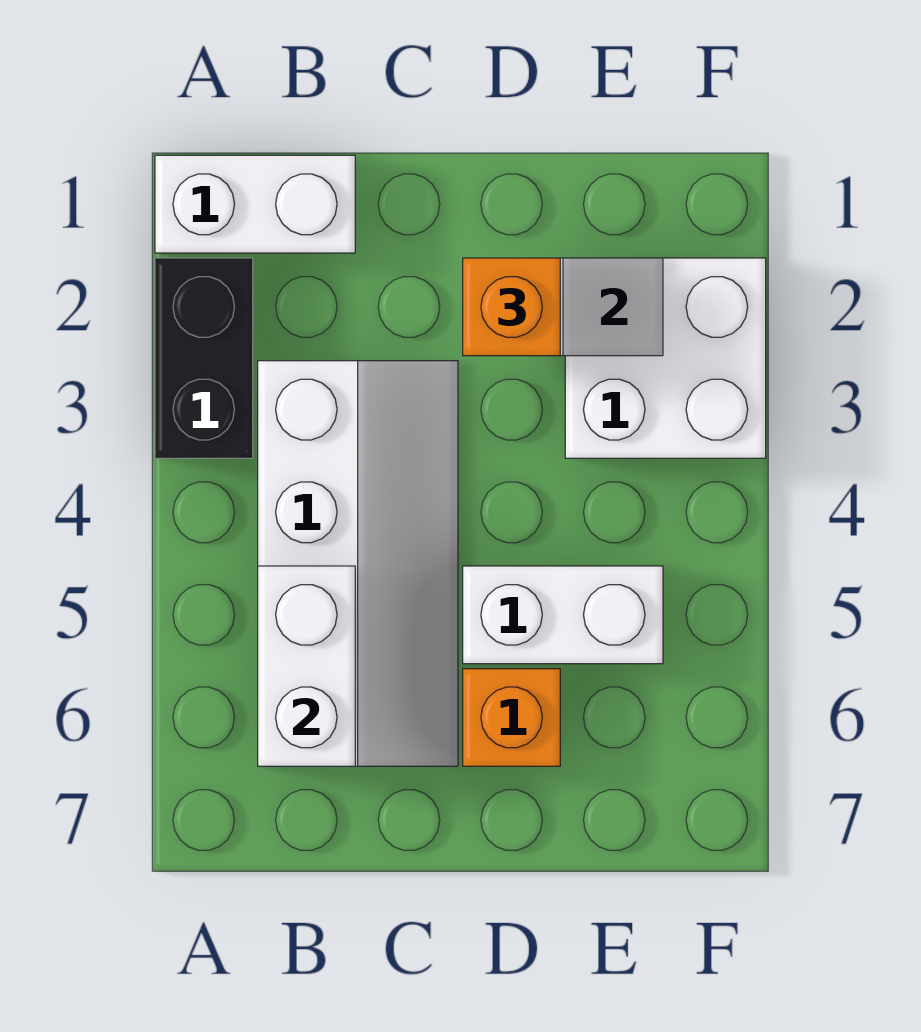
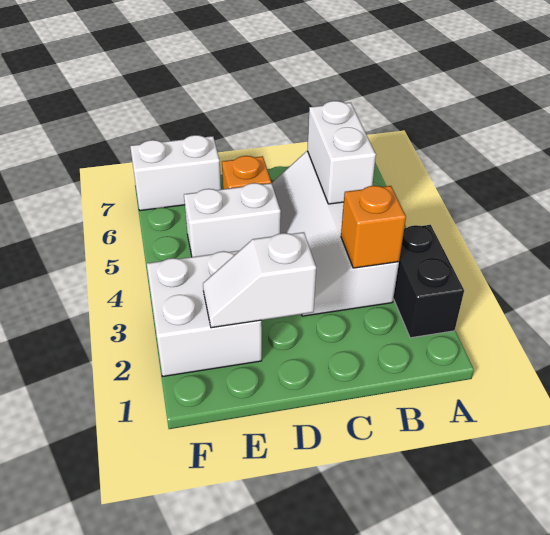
white brick A1:B1 level 1 -> white brick E7:F7 level 1
orange brick D2 level 3 -> orange brick B3 level 2

